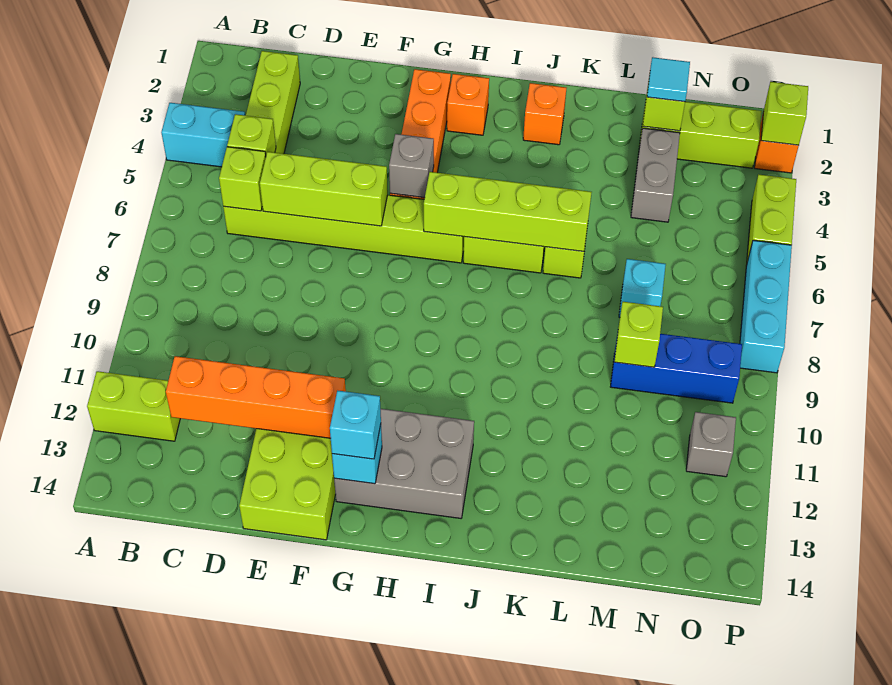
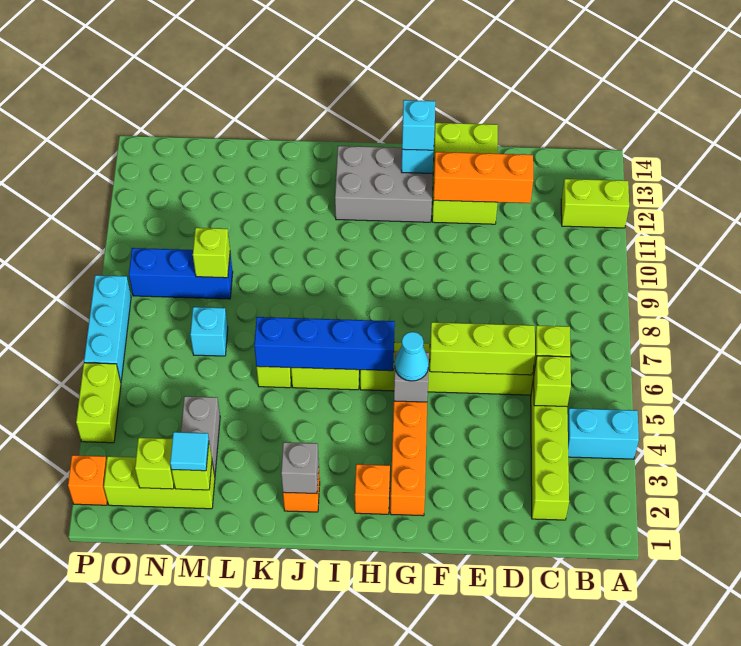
orange brick C12:F12 level 2 -> orange brick D12:F12 level 2
none -> cyan cone G5 level 3
lime brick H6:K6 level 2 -> blue brick H6:K6 level 2
grey brick O11 level 1 -> grey brick J2 level 2
lime brick P2 level 2 -> lime brick N2 level 2

